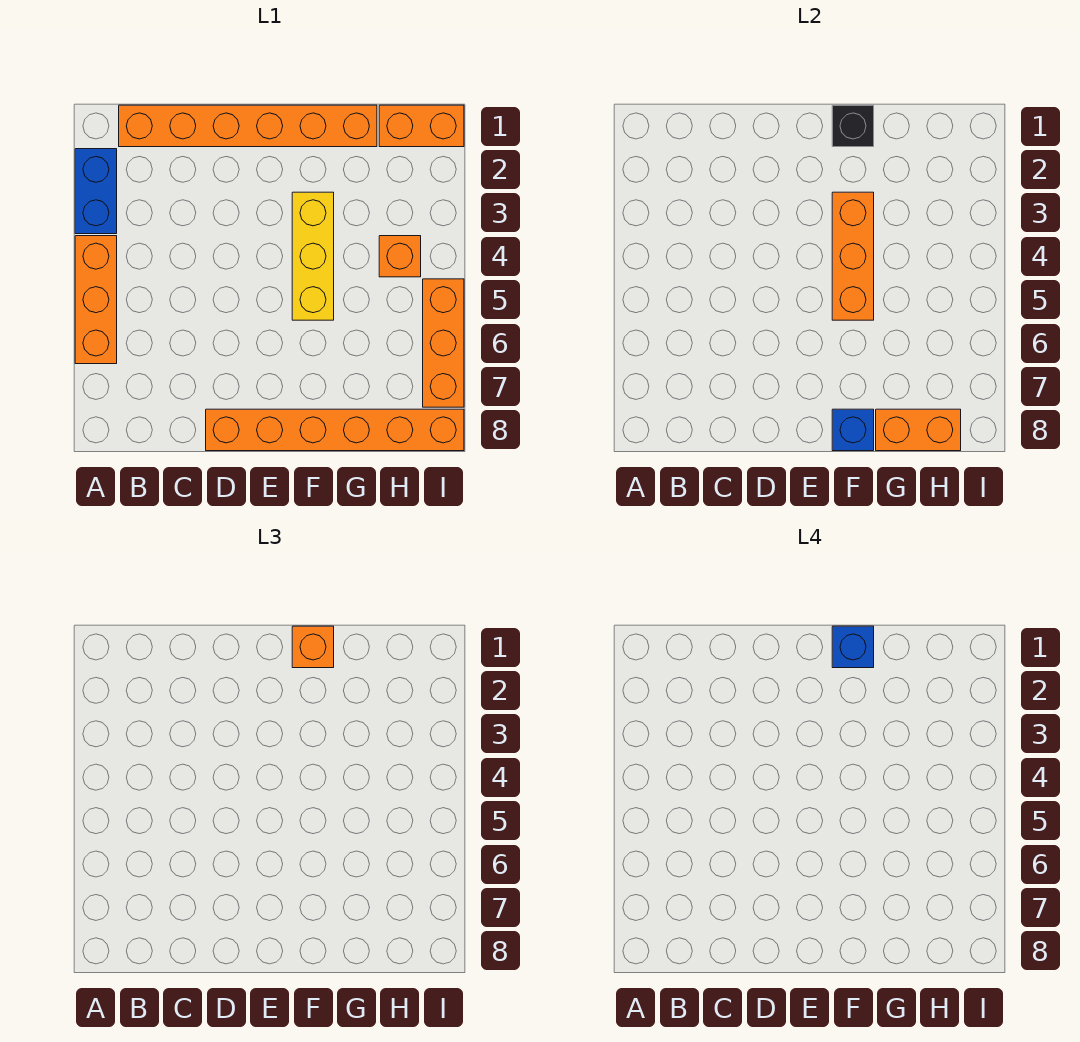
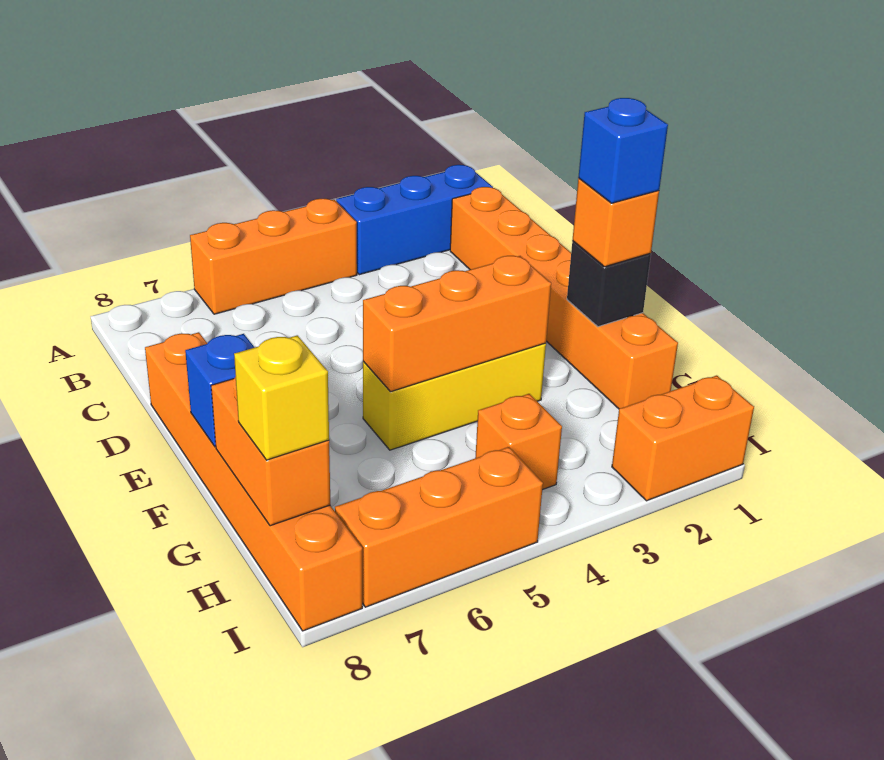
blue brick A2:A3 level 1 -> blue brick A1:A3 level 1
orange brick H1:I1 level 1 -> orange brick I1:I2 level 1
none -> yellow brick H8 level 3

